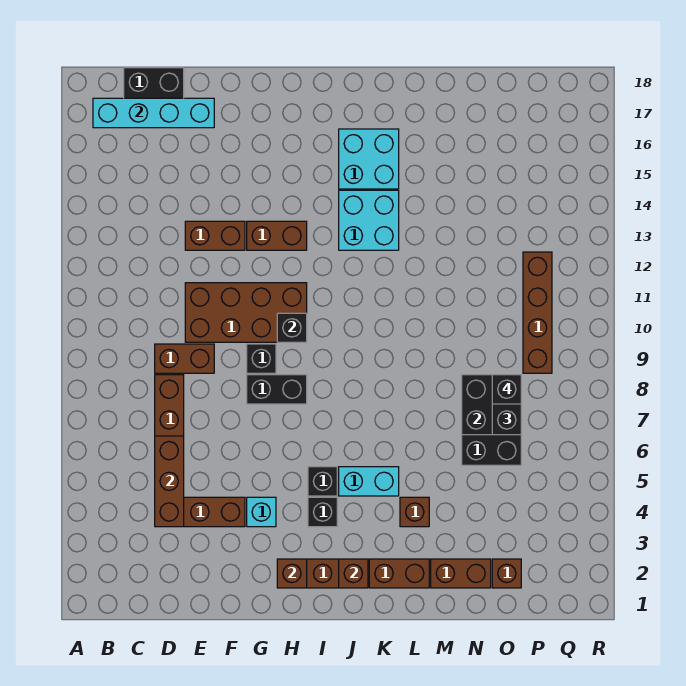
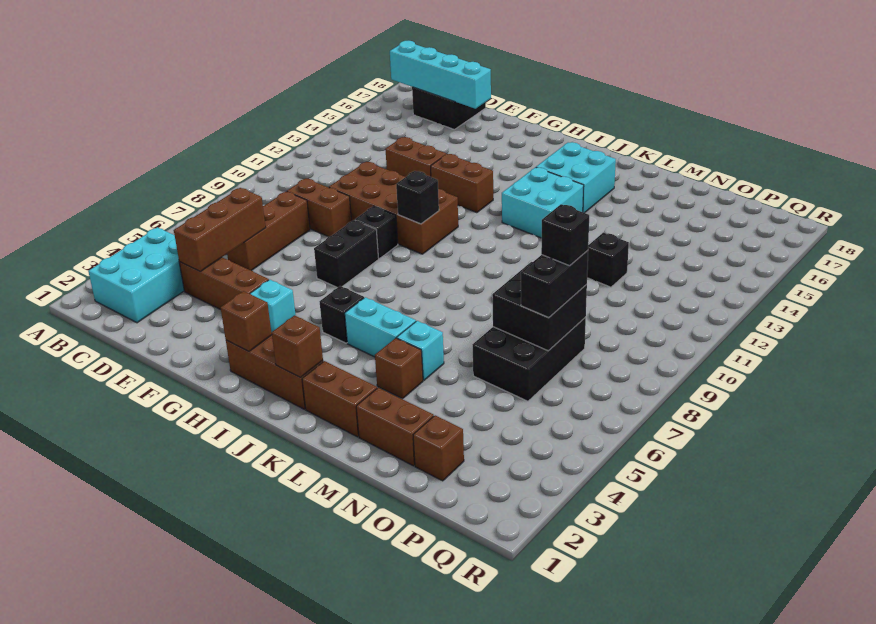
none -> cyan brick B2:C4 level 1
black brick G8:H8 level 1 -> black brick G7:G8 level 1
black brick I4 level 1 -> black brick N12 level 1
none -> cyan brick L5 level 1
brown brick P9:P12 level 1 -> none

